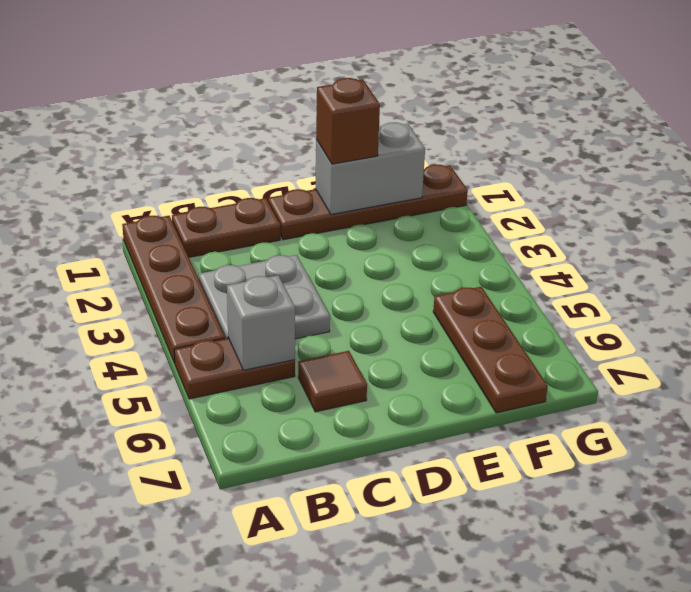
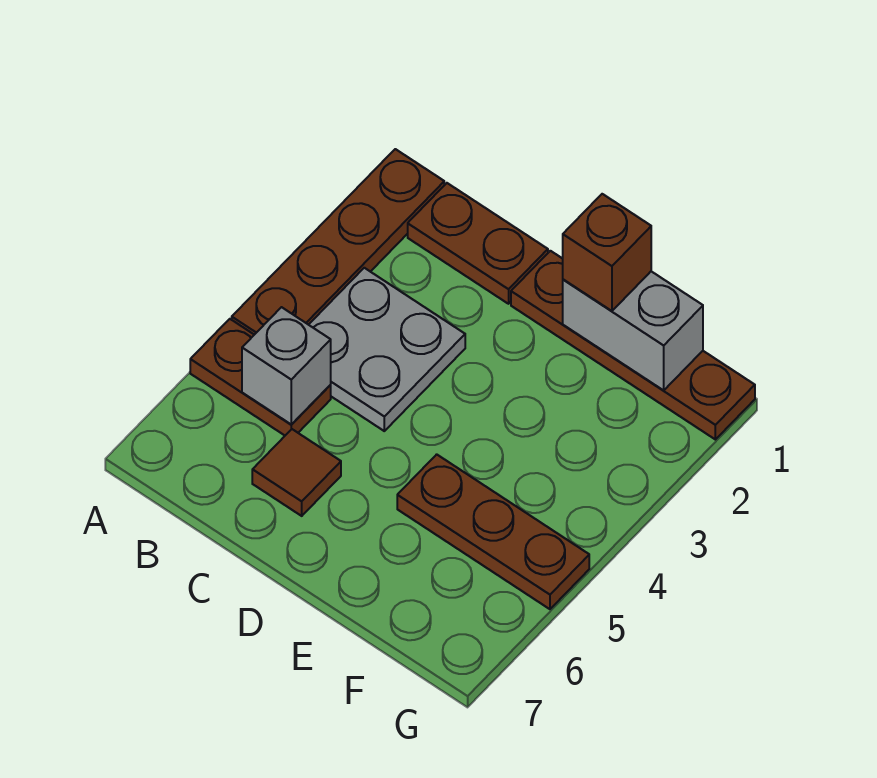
brown plate F5:F7 level 1 -> brown plate E5:G5 level 1

